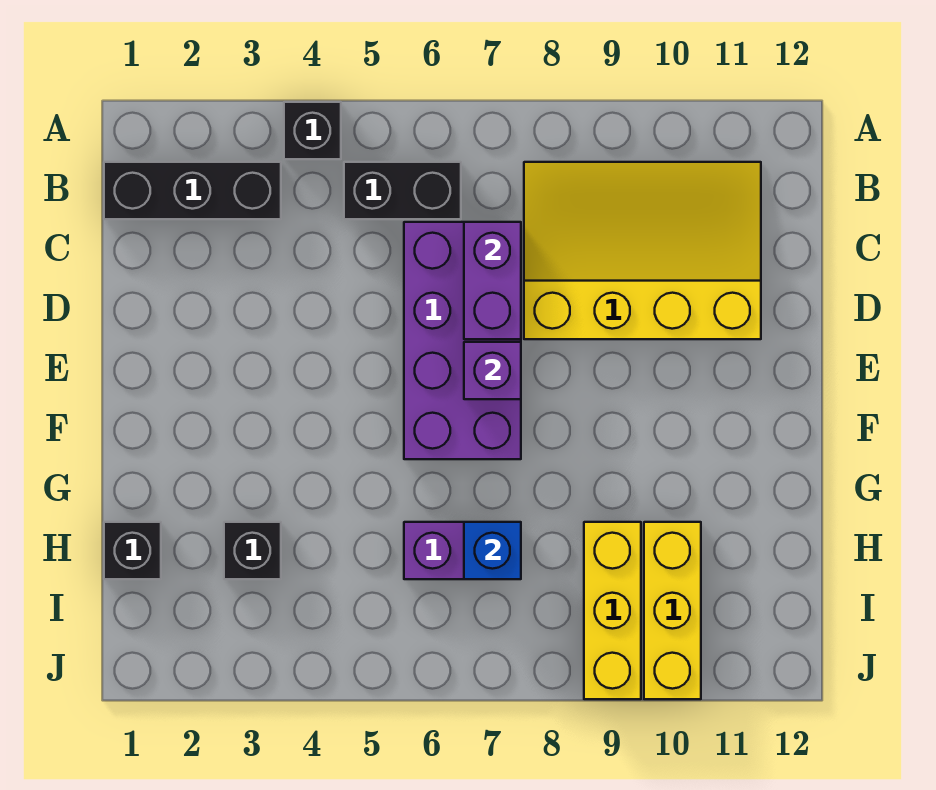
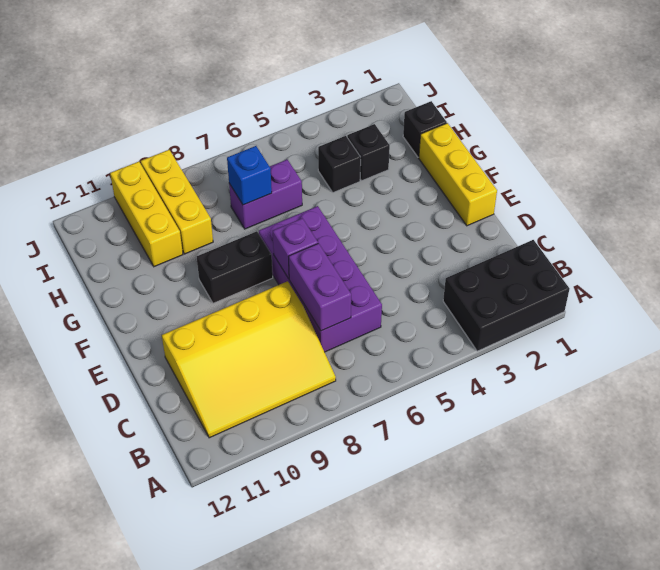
black brick A4 level 1 -> black brick H4 level 1
black brick B1:B3 level 1 -> black brick A1:B3 level 1
black brick B5:B6 level 1 -> black brick F8:F9 level 1
none -> yellow brick E1:G1 level 1

